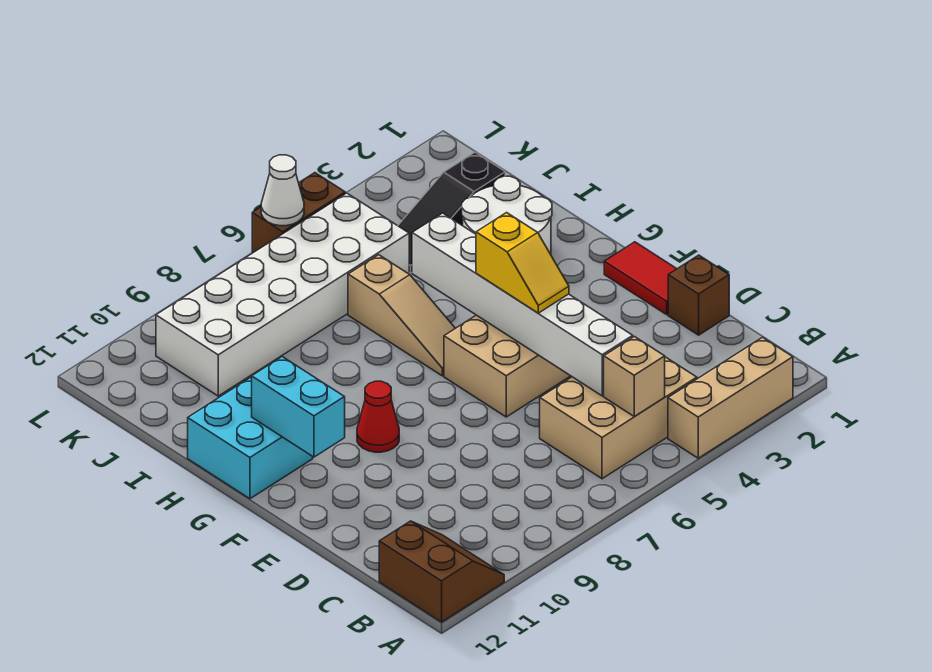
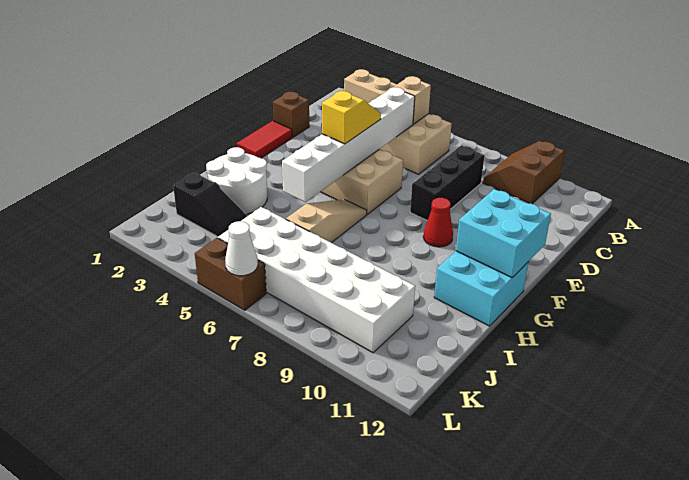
brown slope A11:B12 level 1 top 12 -> brown slope A9:B10 level 1 top 10
none -> black brick C8:E8 level 1
cyan brick F11:G11 level 2 -> cyan brick F11:G12 level 2

